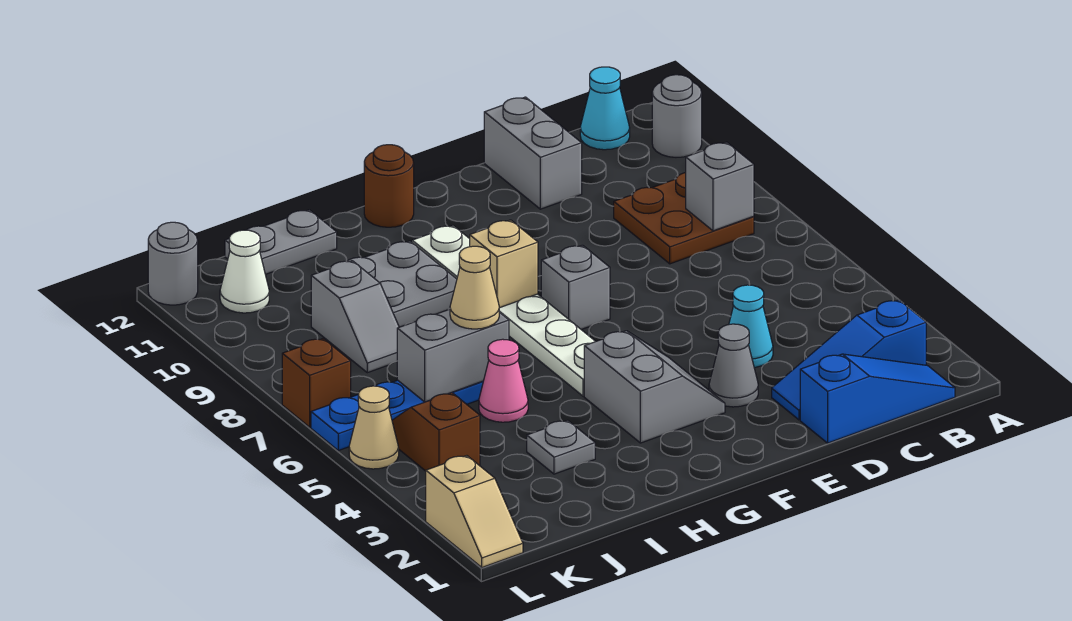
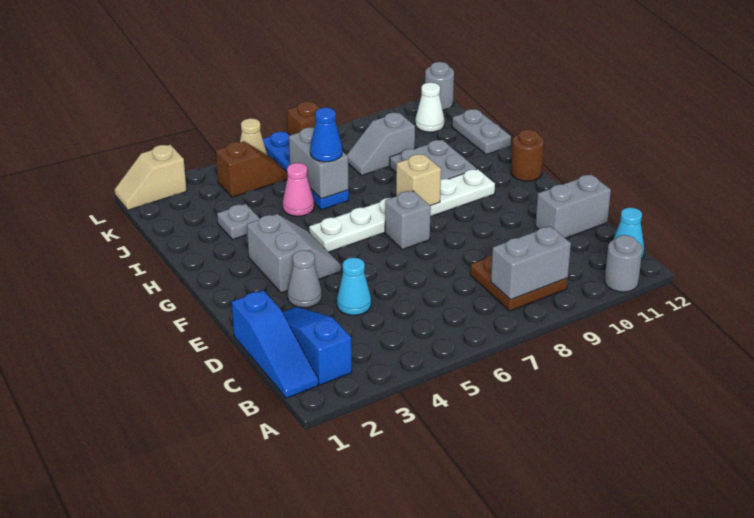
grey brick B8 level 2 -> grey brick B8:B9 level 2
grey slope F3:G4 level 1 top G -> grey slope F3:G4 level 1 top 3
tan cone I6 level 3 -> blue cone I6 level 3

